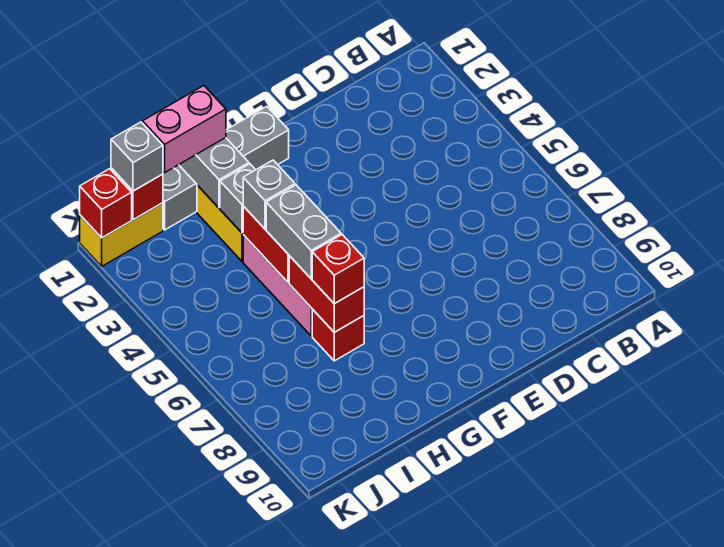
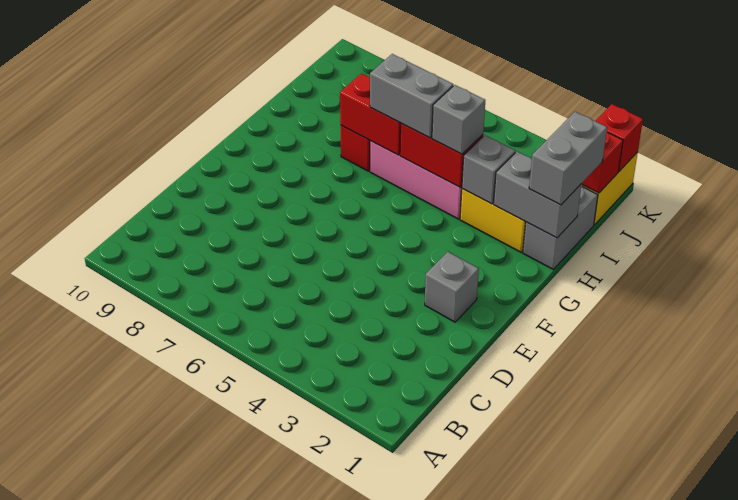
grey brick F1:I1 level 1 -> grey brick H1:I1 level 1
pink brick H1:I1 level 3 -> grey brick H1:I1 level 3
red brick H7 level 3 -> none
grey brick J1 level 3 -> grey brick E2 level 1

